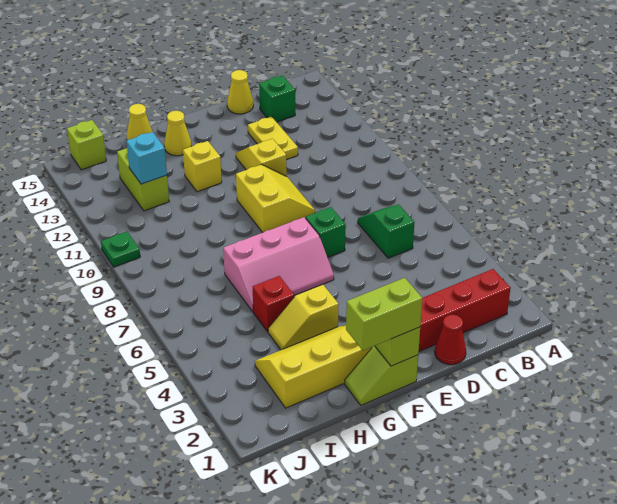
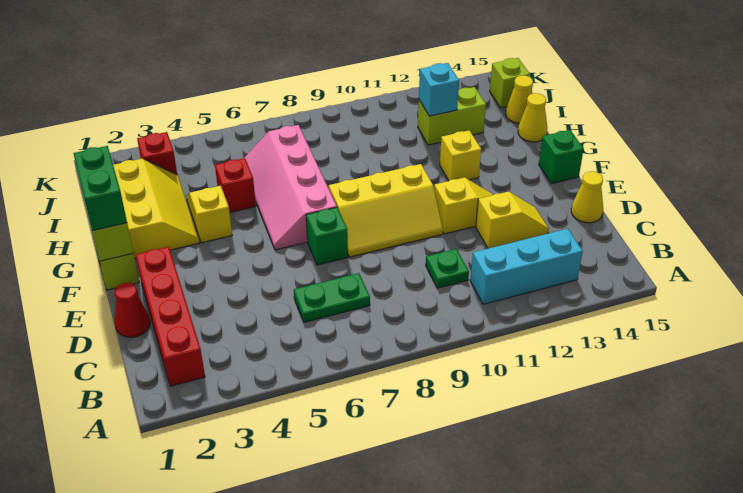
none -> cyan brick B11:B13 level 1
green slope C6:C7 level 1 top 6 -> green plate C6:C7 level 1
green brick C14 level 1 -> green brick F15 level 1
yellow plate D12:D13 level 1 -> yellow slope D12:D13 level 1 top 12
yellow slope E9:F10 level 1 top F -> yellow slope E8:F10 level 1 top F
lime brick F1:G1 level 3 -> green brick F1:G1 level 3
pink slope F6:H7 level 1 top 7 -> pink slope F6:I7 level 1 top 7
yellow cone G14 level 1 -> yellow cone I15 level 1
none -> red brick J3 level 1
green plate K10 level 1 -> green plate C10 level 1

